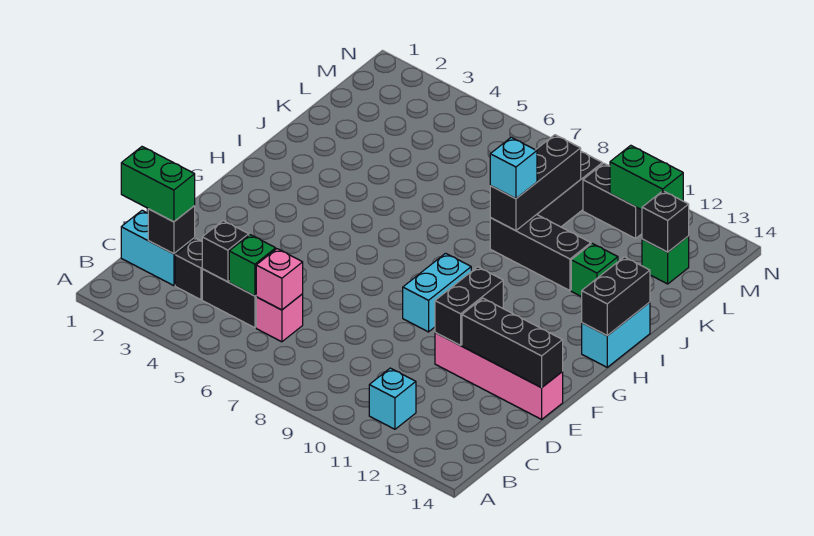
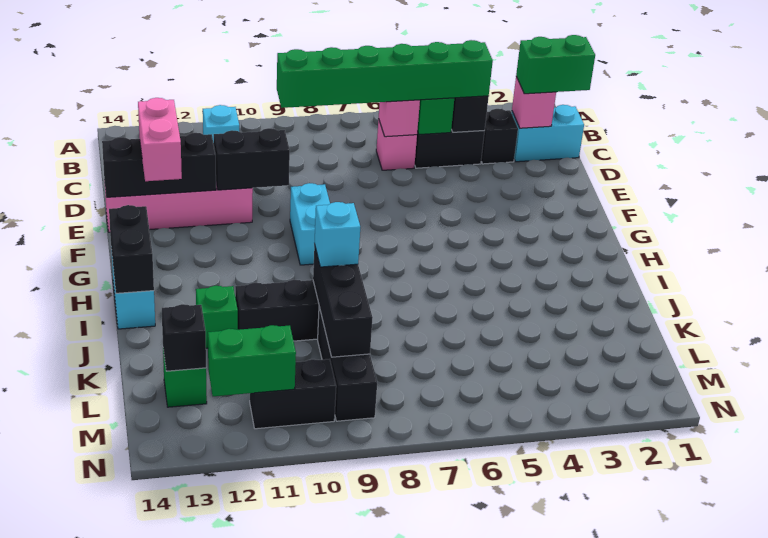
black brick C2 level 2 -> pink brick C2 level 2
none -> green brick C4:C9 level 3
black brick E11:F11 level 2 -> black brick E10:E11 level 2
none -> pink brick E13:F13 level 3

